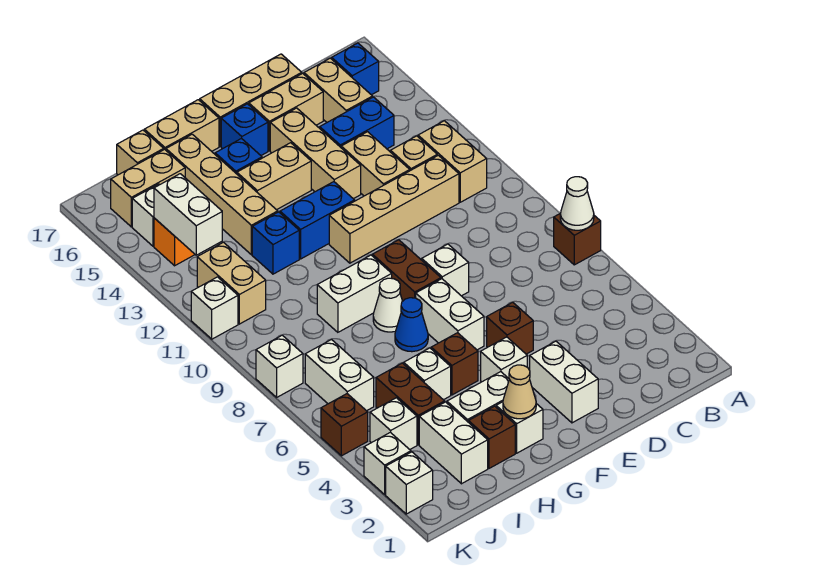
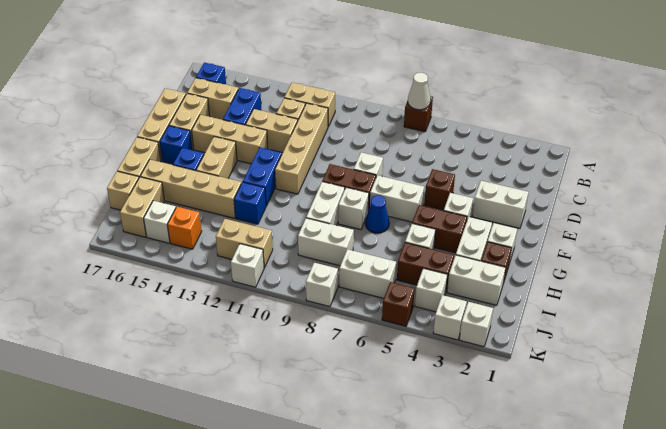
tan cone G2 level 2 -> none
brown brick G5 level 1 -> brown brick G4:G5 level 1
white cone G8 level 1 -> white brick G8 level 1
white brick J13:J14 level 2 -> white brick I8:I9 level 1

